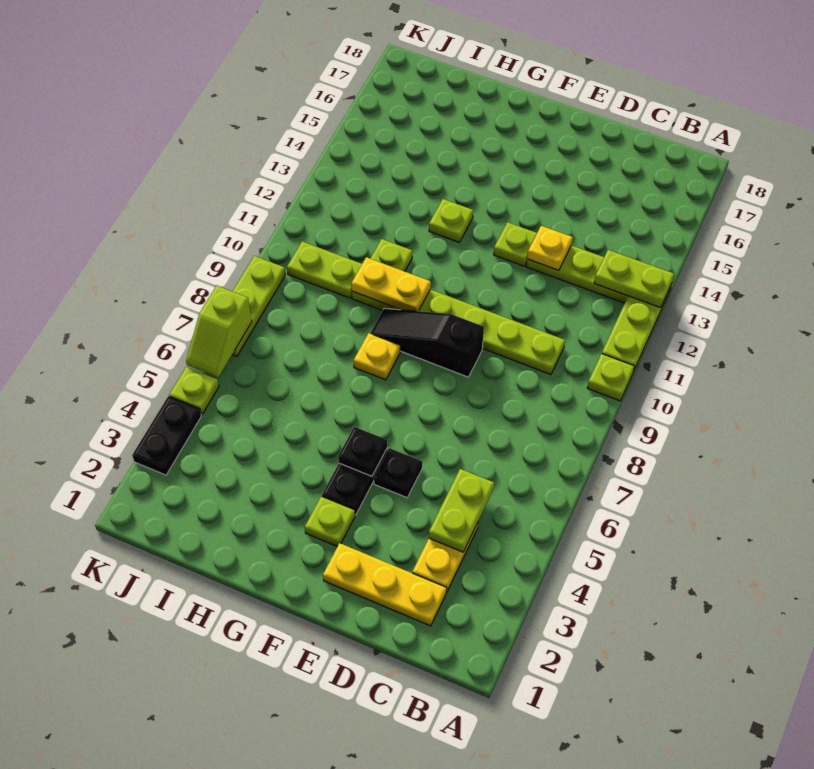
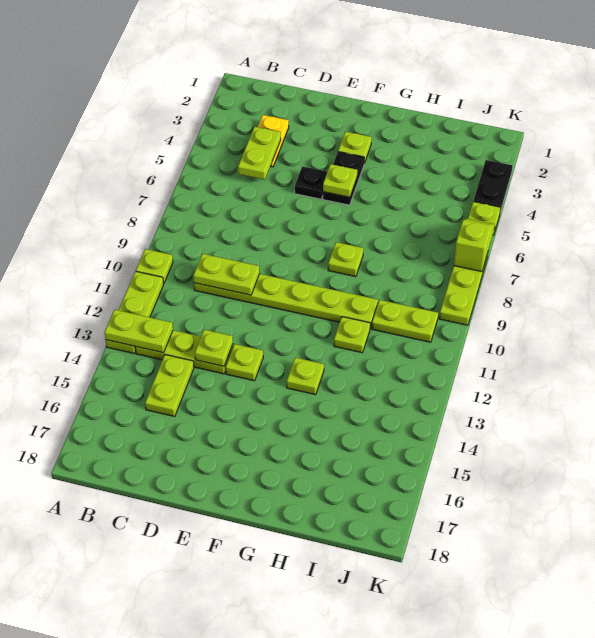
yellow plate C2:E2 level 1 -> none
none -> lime plate C10:D10 level 2
none -> lime plate C14:C15 level 1
yellow plate D13 level 2 -> lime plate D13 level 2
black slope E9:G9 level 1 top E -> none
black plate F5 level 2 -> lime plate F5 level 2
yellow plate G8 level 1 -> lime plate G8 level 1
yellow plate G10:H10 level 2 -> none

